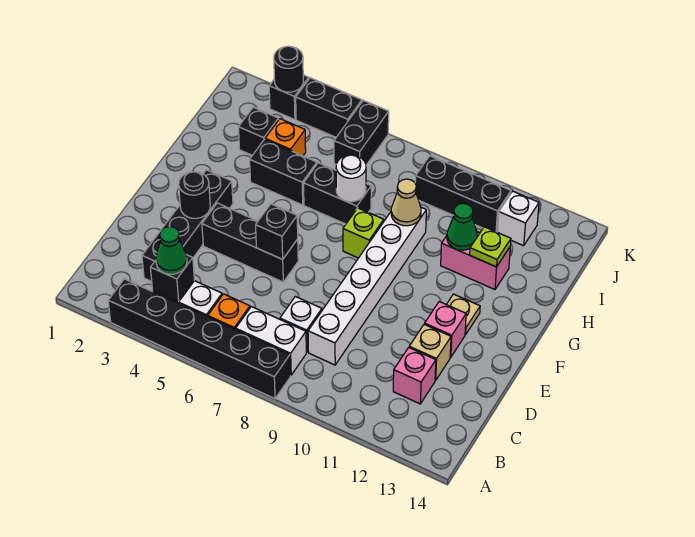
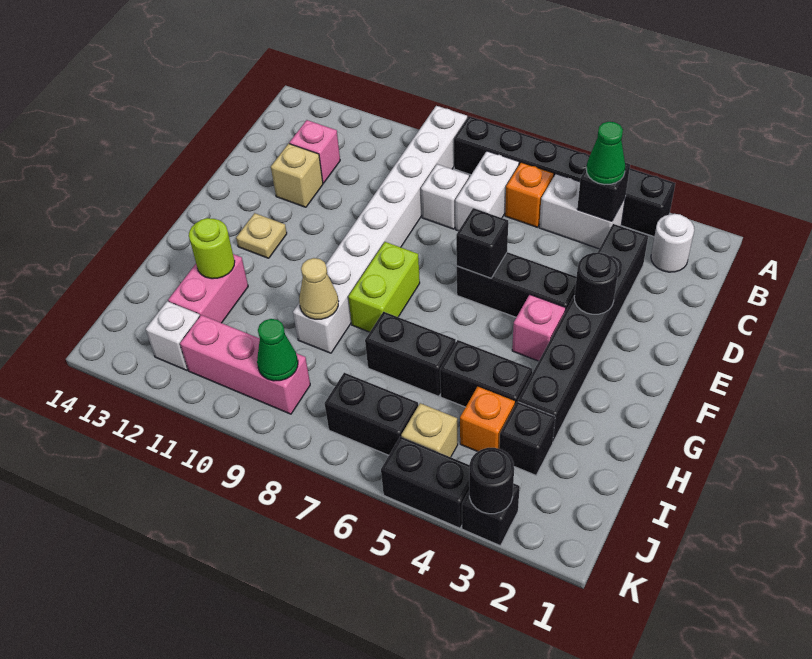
white brick B7:B8 level 1 -> white brick B7:C7 level 1
black brick C3:F3 level 1 -> black brick C3:H3 level 1
white brick C9:H9 level 1 -> white brick A9:H9 level 1
pink brick E12 level 1 -> pink brick F4 level 1
lime brick G8 level 1 -> lime brick F8:G8 level 1
white round brick H7 level 2 -> white round brick B2 level 1
pink brick H11:H12 level 1 -> pink brick H12:I12 level 1
green cone H11 level 2 -> green cone J9 level 2
lime plate H12 level 2 -> lime round brick H12 level 2
none -> tan brick J5 level 1
black brick J6:K6 level 1 -> black brick J6:J7 level 1
black brick J9:J11 level 1 -> pink brick J9:J11 level 1

